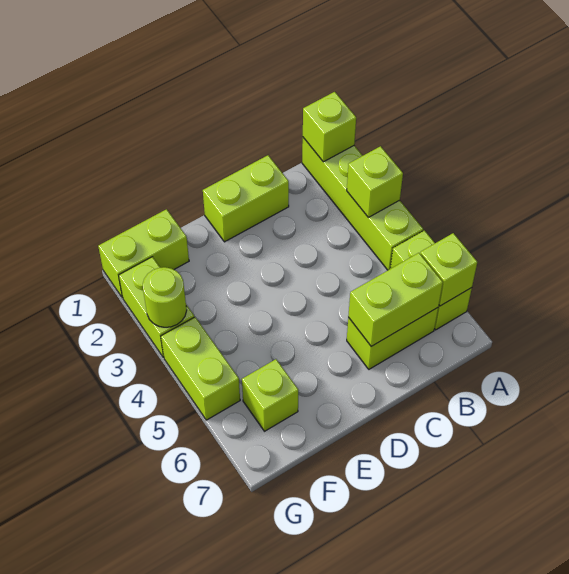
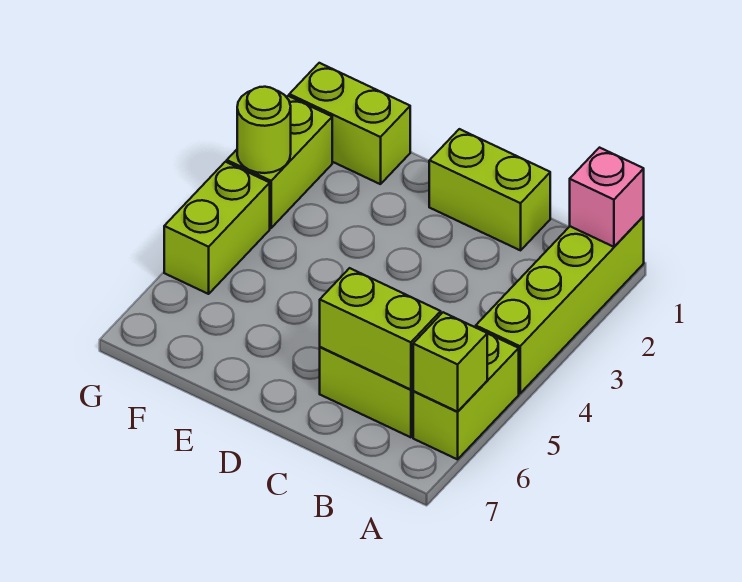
lime brick A1 level 2 -> pink brick A1 level 2
lime brick A3 level 2 -> none
lime brick F6 level 1 -> none

